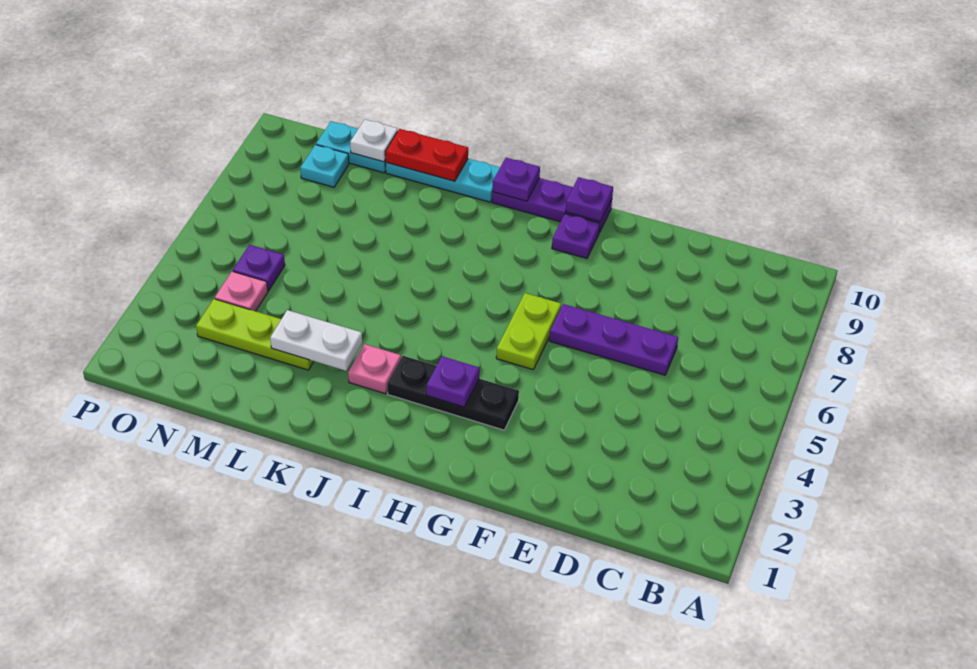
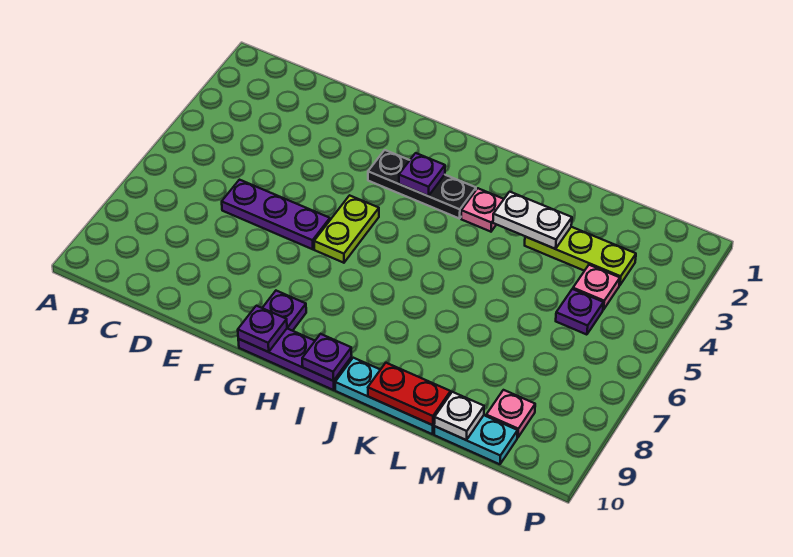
cyan plate N9 level 1 -> pink plate N9 level 1

